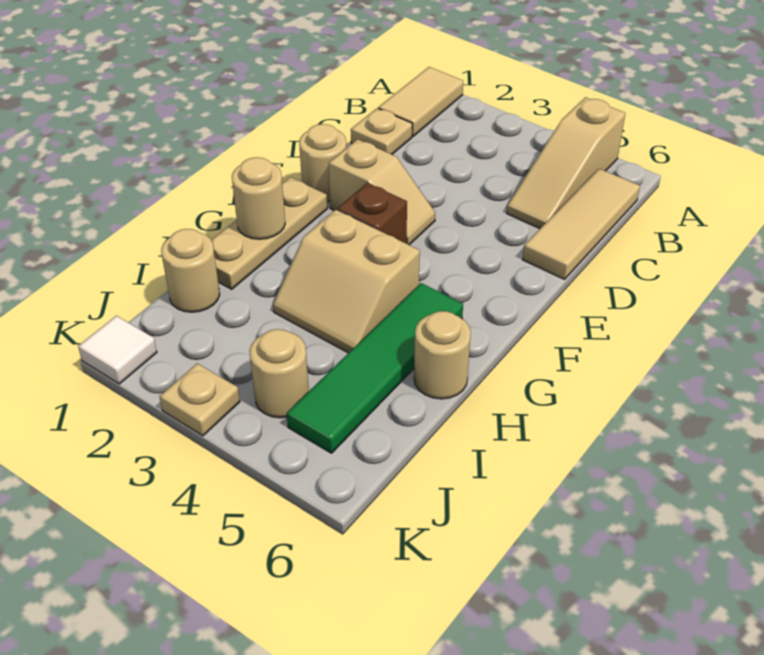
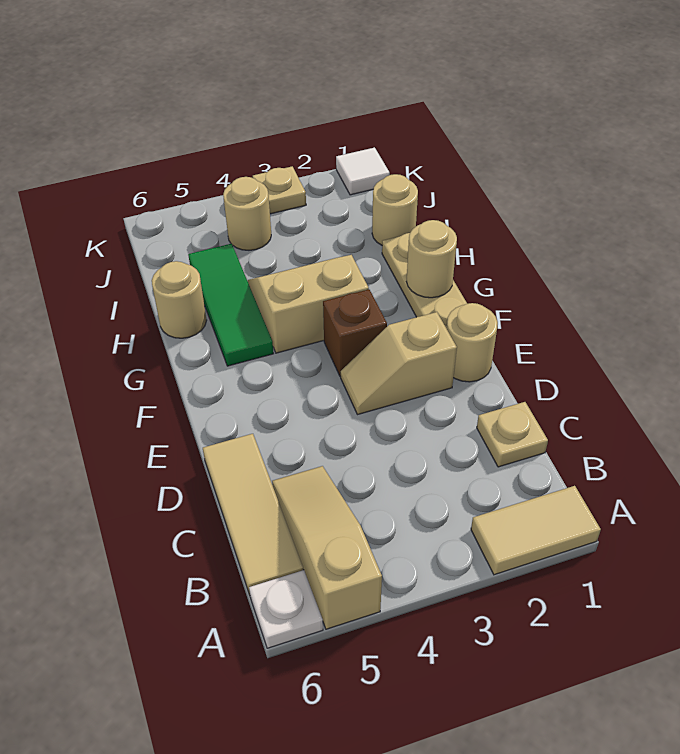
tan tile A1:B1 level 1 -> tan tile A1:A2 level 1
none -> white plate A6 level 1
green tile G5:J5 level 1 -> green tile G5:I5 level 1

